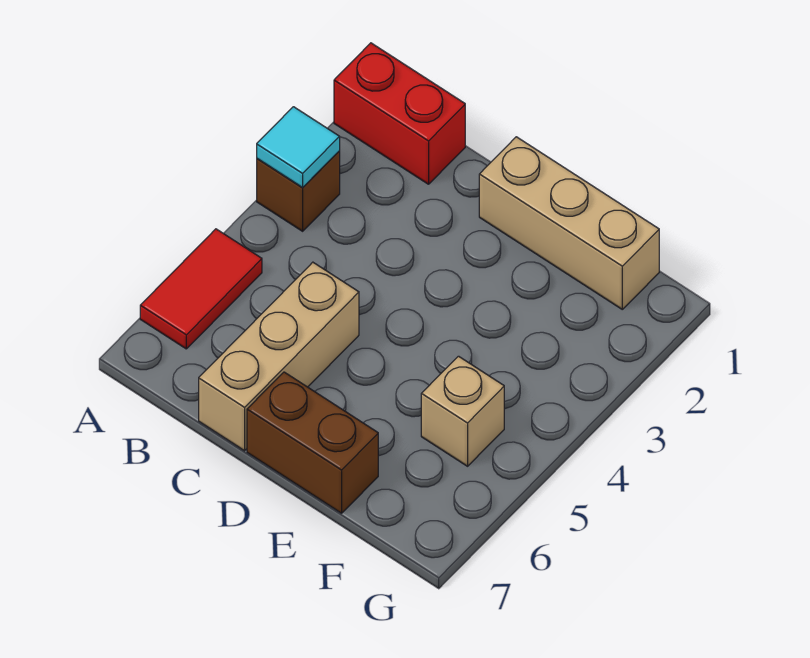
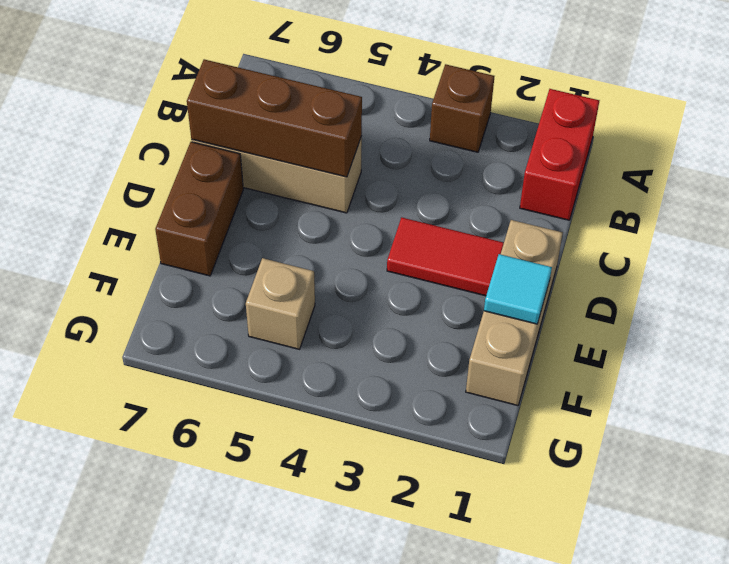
cyan tile A3 level 2 -> cyan tile E1 level 2
red tile A5:A6 level 1 -> red tile D2:D3 level 1
none -> brown brick C5:C7 level 2

